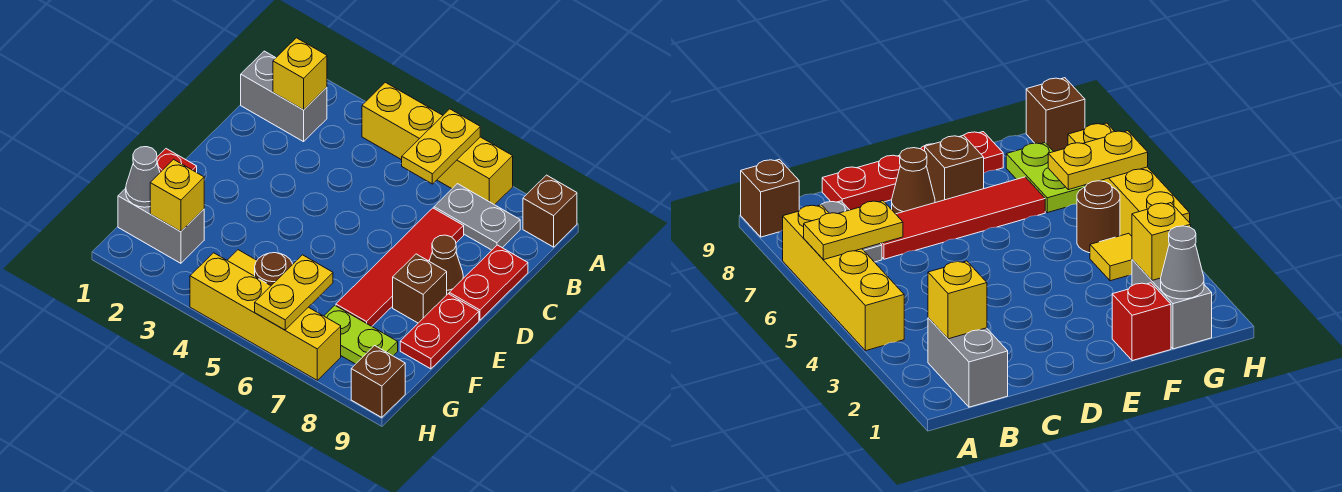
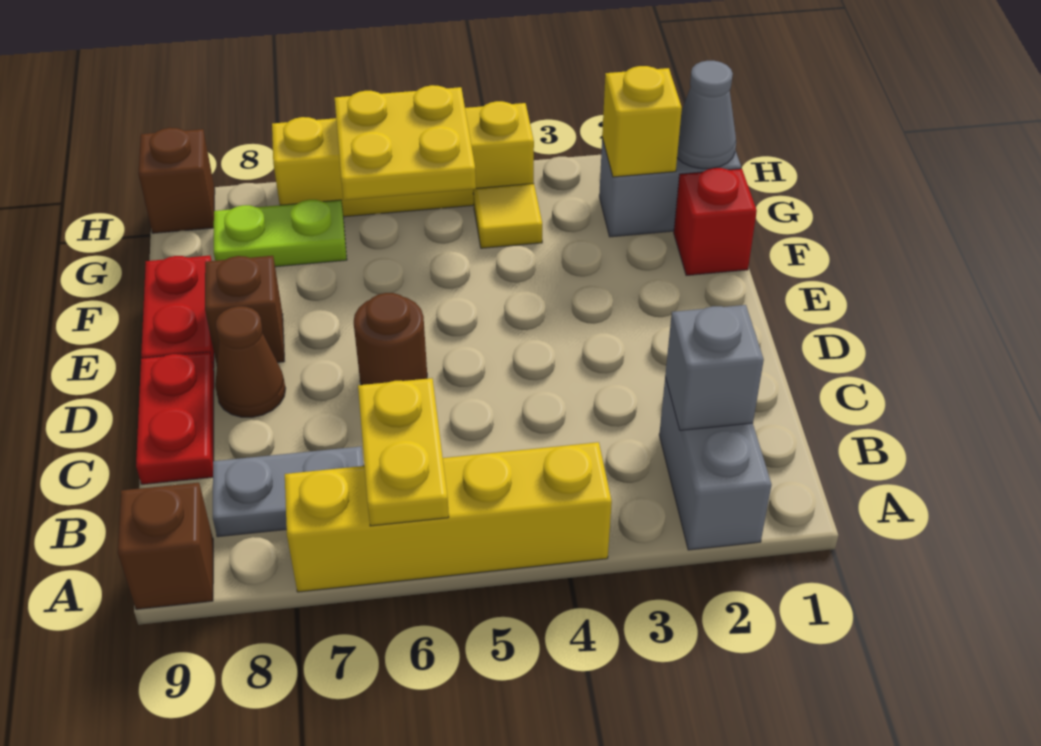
grey brick B1:B2 level 1 -> grey brick A2:B2 level 1
yellow brick B2 level 2 -> grey brick B2 level 2
red tile C7:F7 level 1 -> none
brown round brick G5 level 1 -> brown round brick D6 level 1
yellow plate G6:H6 level 2 -> yellow plate G5:H6 level 2

